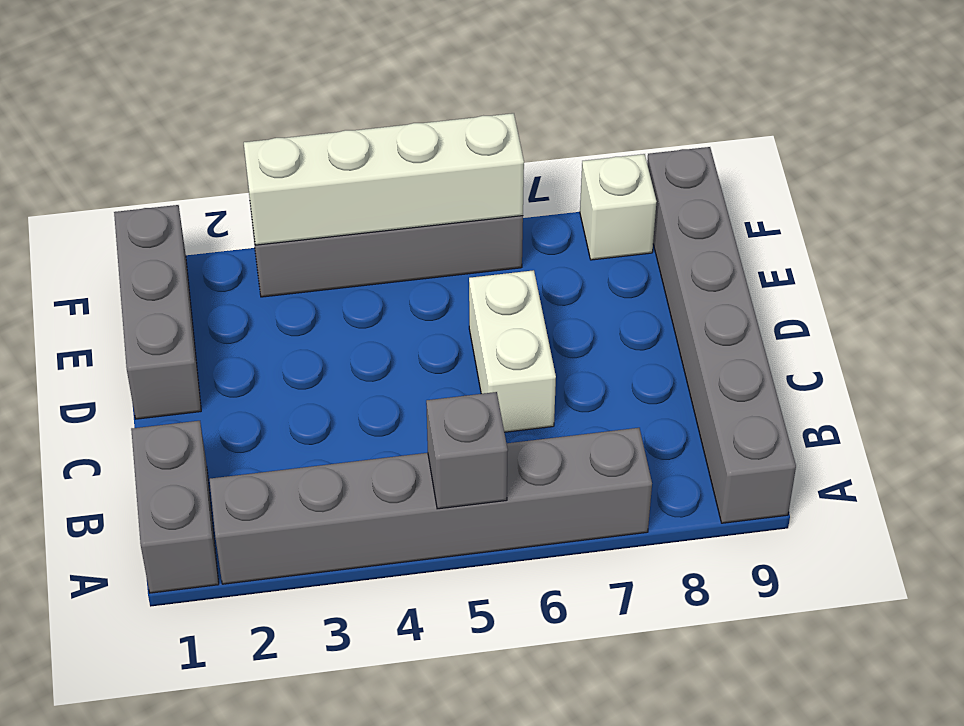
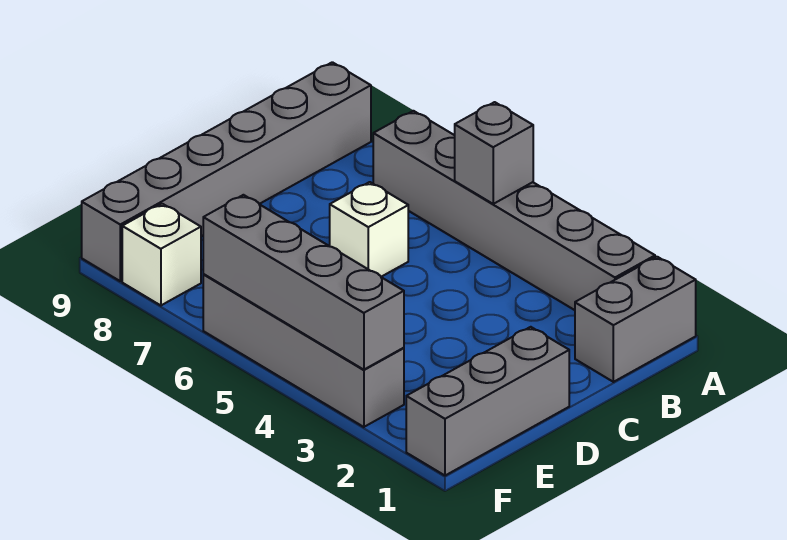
white brick C6:D6 level 1 -> white brick C6 level 1
white brick F3:F6 level 2 -> grey brick F3:F6 level 2

